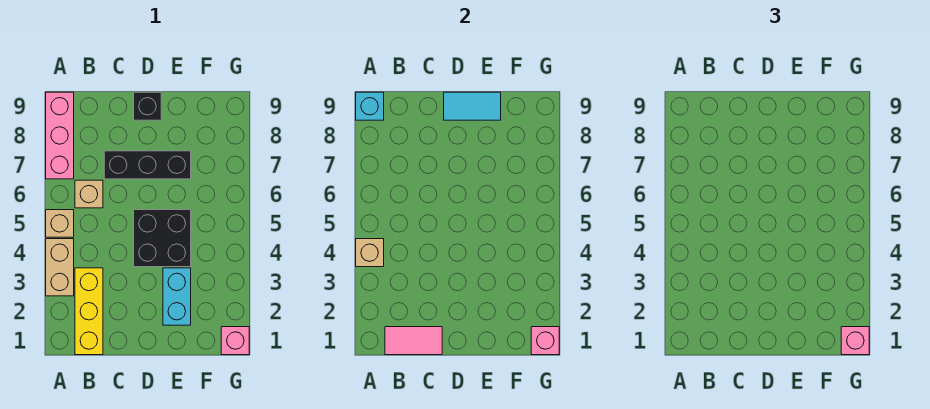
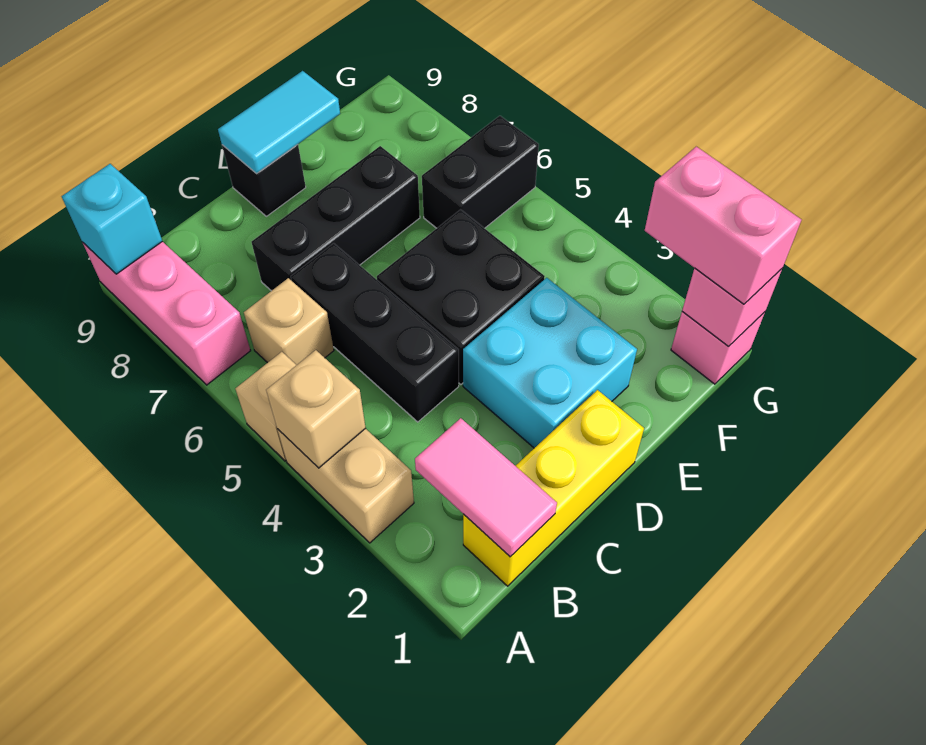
yellow brick B1:B3 level 1 -> yellow brick B1:D1 level 1
pink tile B1:C1 level 2 -> pink tile B1:B2 level 2
none -> black brick C4:C6 level 1
cyan brick E2:E3 level 1 -> cyan brick D2:E3 level 1
none -> black brick F6:G6 level 1
pink brick G1 level 3 -> pink brick G1:G2 level 3

